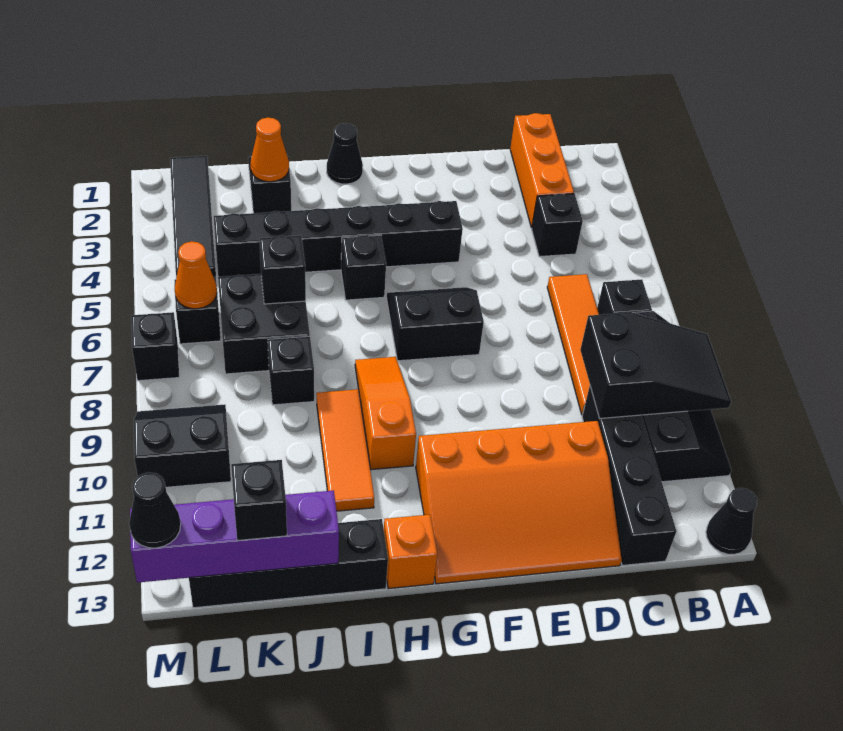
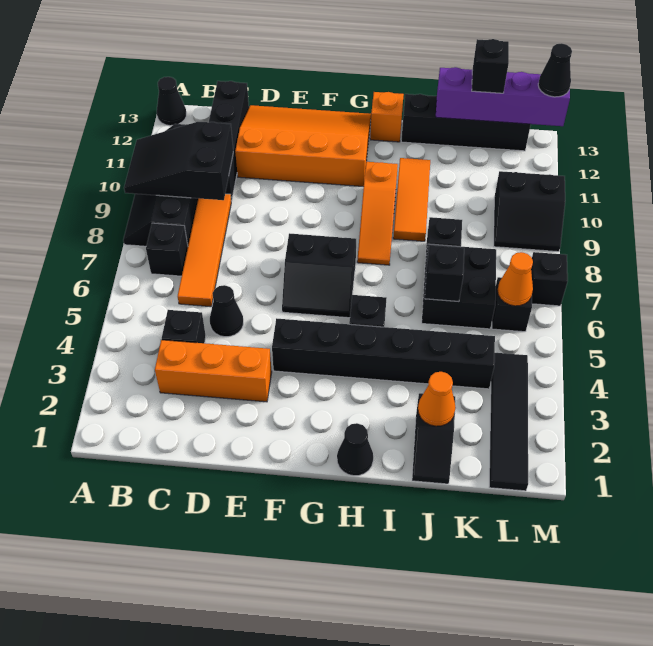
orange brick C1:C3 level 1 -> orange brick C3:E3 level 1
none -> black cone D5 level 1

